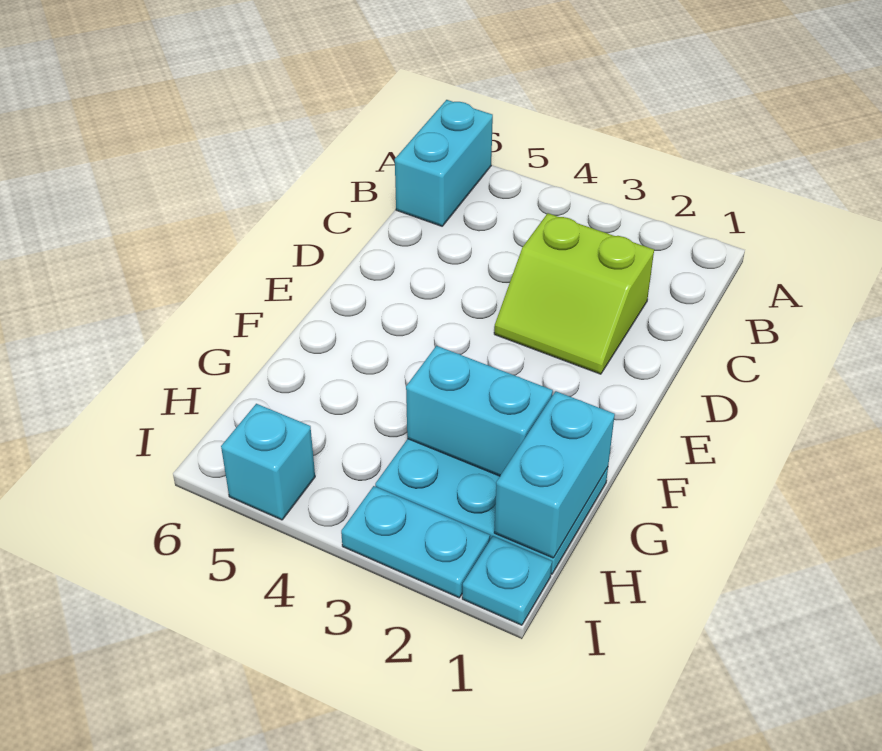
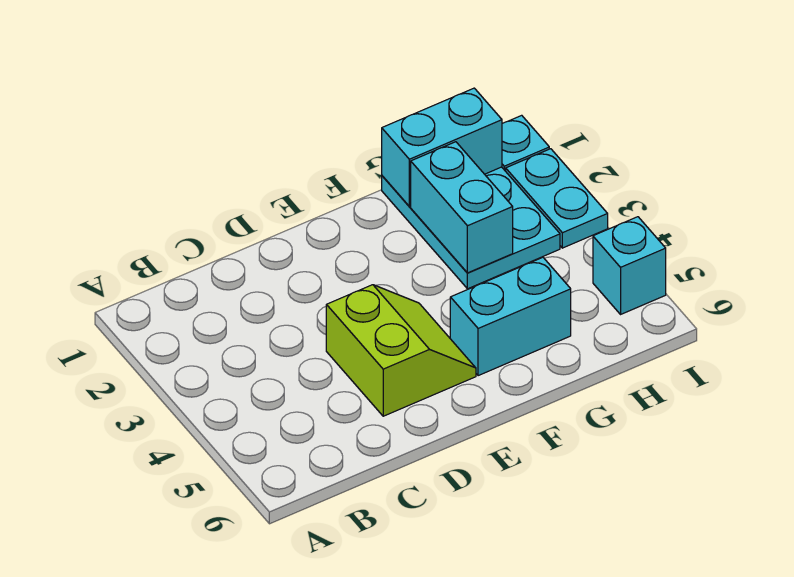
cyan brick A6:B6 level 1 -> cyan brick F5:G5 level 1
lime slope C2:D3 level 1 top C -> lime slope D4:E5 level 1 top D

